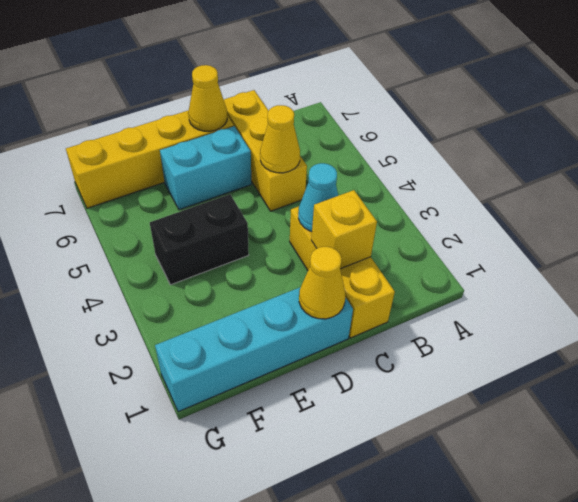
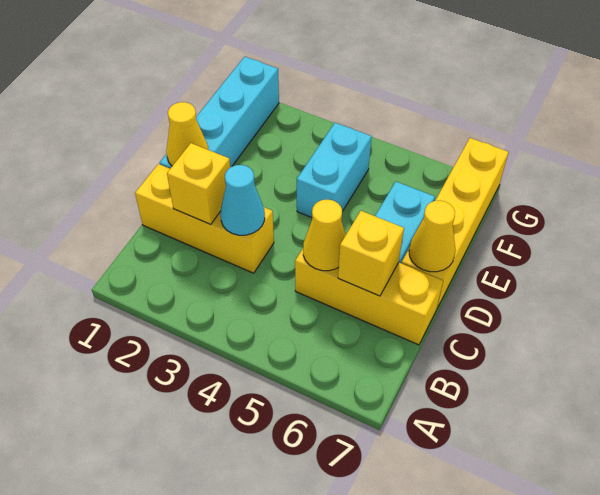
none -> yellow brick C6 level 2
black brick E4:F4 level 1 -> cyan brick E4:F4 level 1

